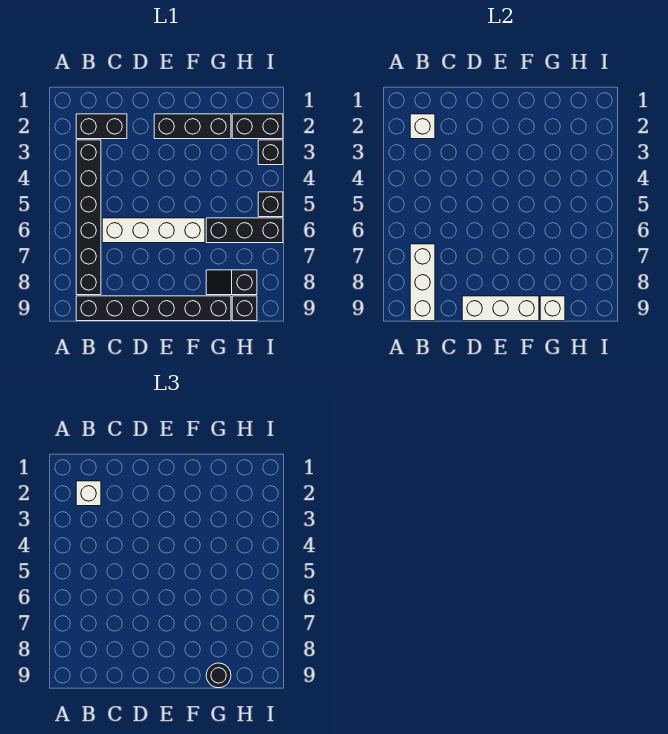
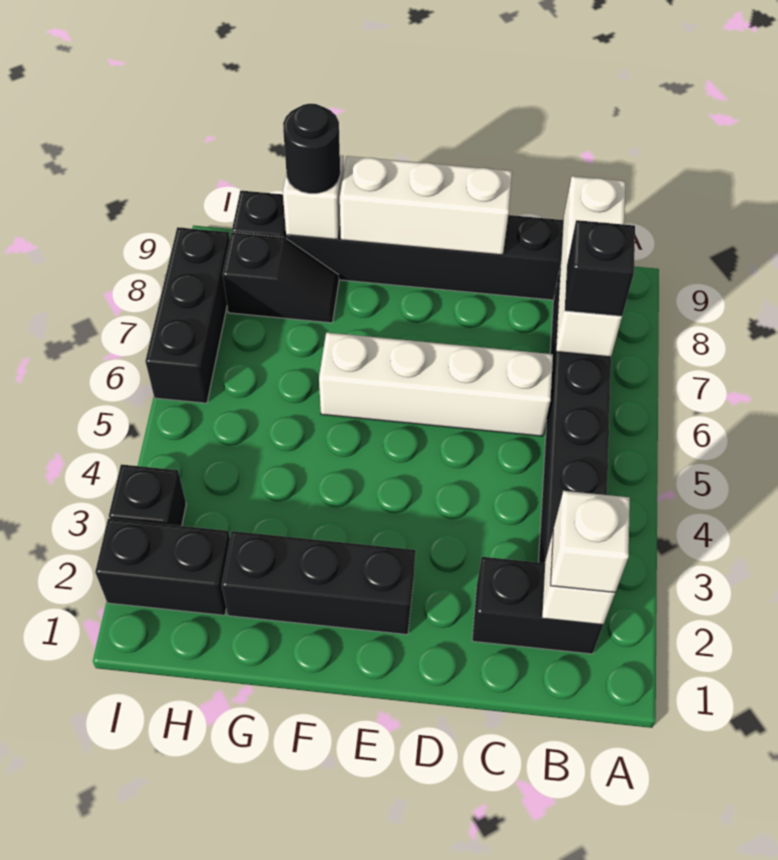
black brick G6:I6 level 1 -> black brick I6:I8 level 1
black brick I5 level 1 -> black brick B7 level 3

